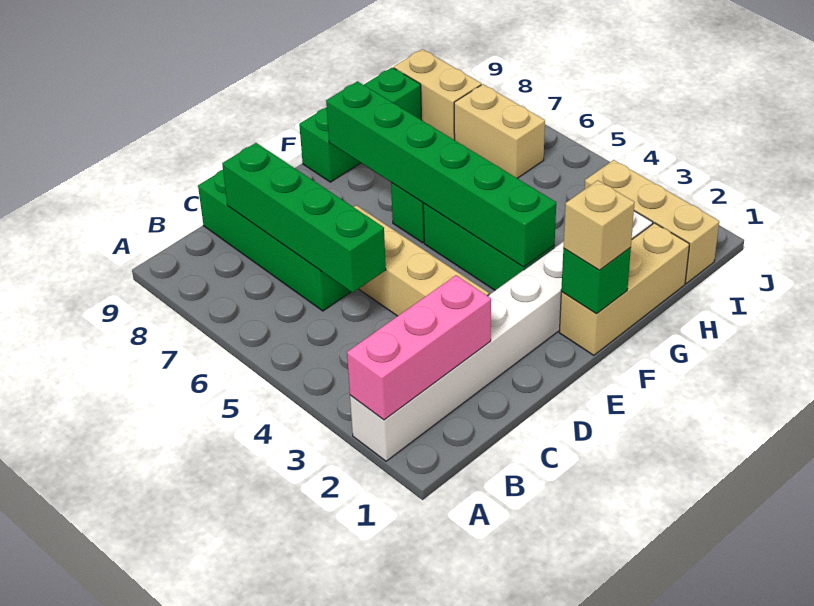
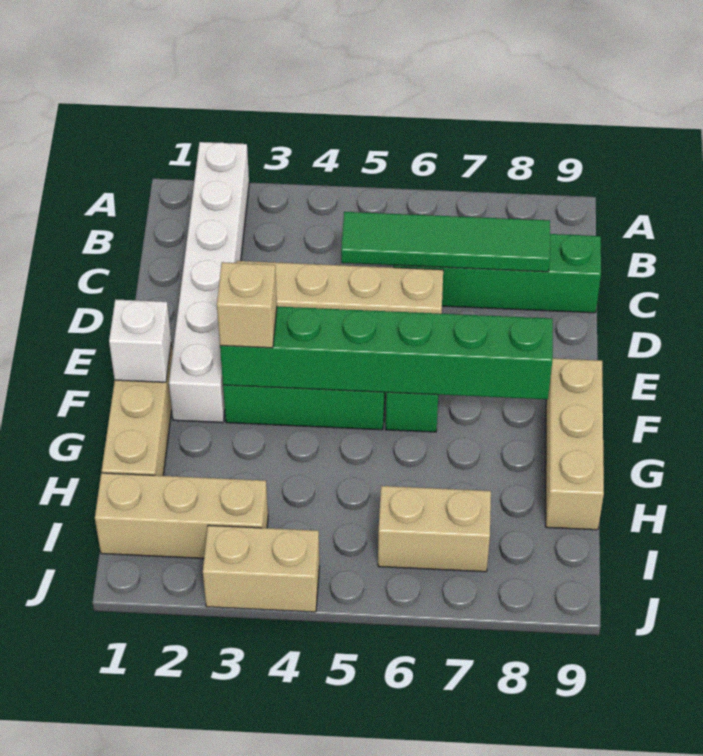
white brick A2:H2 level 1 -> white brick A2:F2 level 1
pink brick A2:C2 level 2 -> none
green brick C5:C8 level 2 -> green tile C5:C8 level 2
green brick F1 level 2 -> white brick F1 level 2
tan brick F1 level 3 -> tan brick F3 level 3
green brick F9:H9 level 1 -> tan brick F9:H9 level 1
tan brick I8:I9 level 1 -> tan brick J3:J4 level 1

